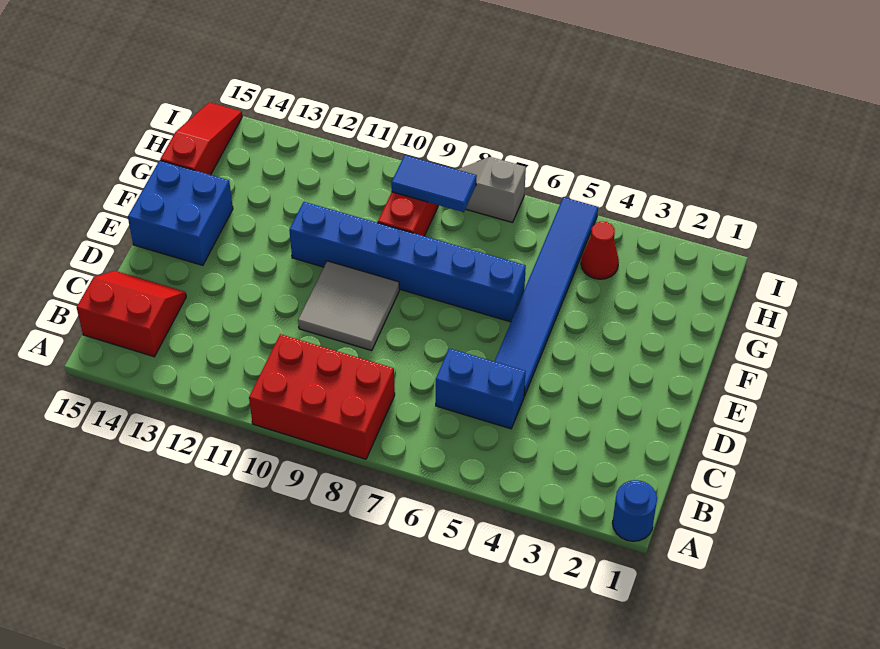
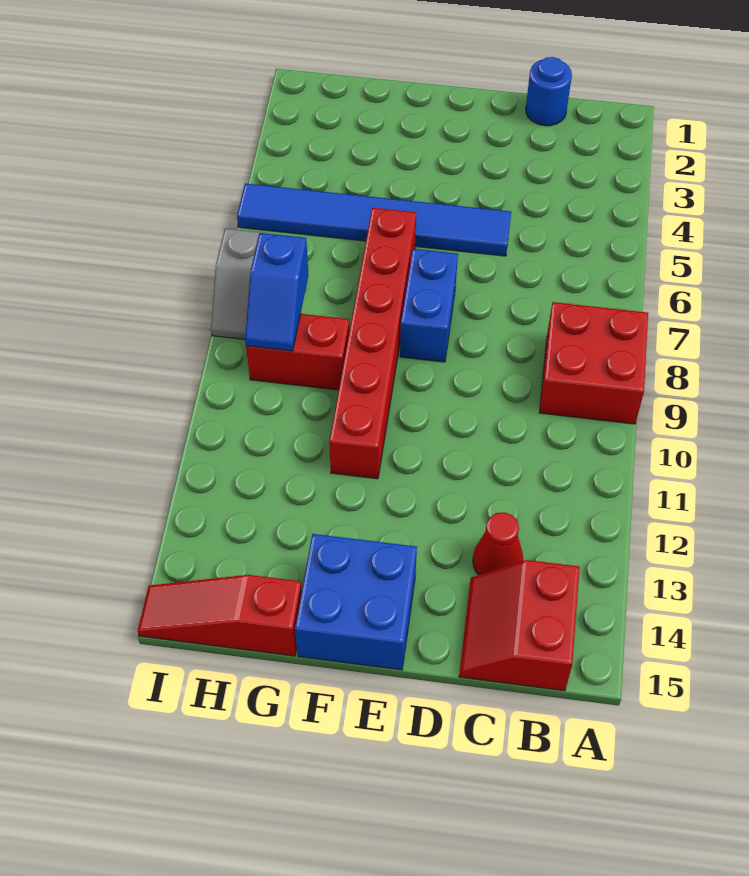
blue round brick A1 level 1 -> blue round brick C1 level 1
red brick A8:B10 level 1 -> red brick A8:B9 level 1
blue brick C5:C6 level 1 -> blue brick E7:E8 level 1
grey tile D9:E10 level 1 -> none
blue brick F6:F11 level 1 -> red brick F6:F11 level 1
red cone H4 level 1 -> red cone C13 level 1
blue tile H8:H9 level 2 -> blue slope H8:H9 level 2 top 8

